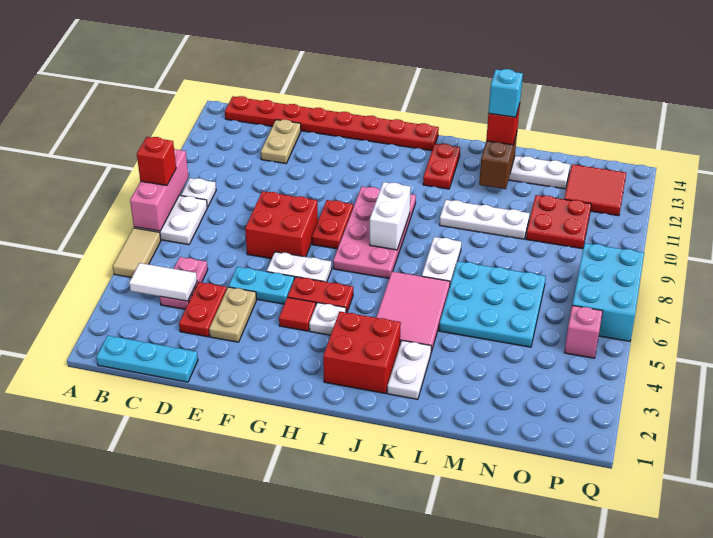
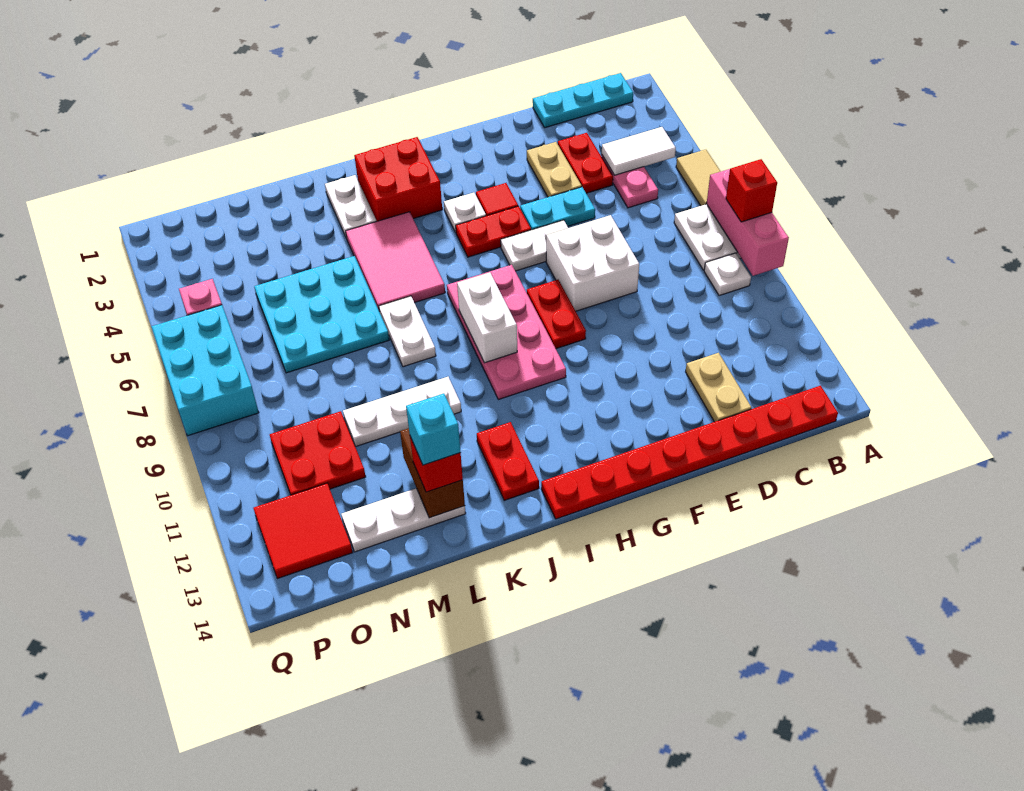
red brick E7:F8 level 1 -> white brick E7:F8 level 1

